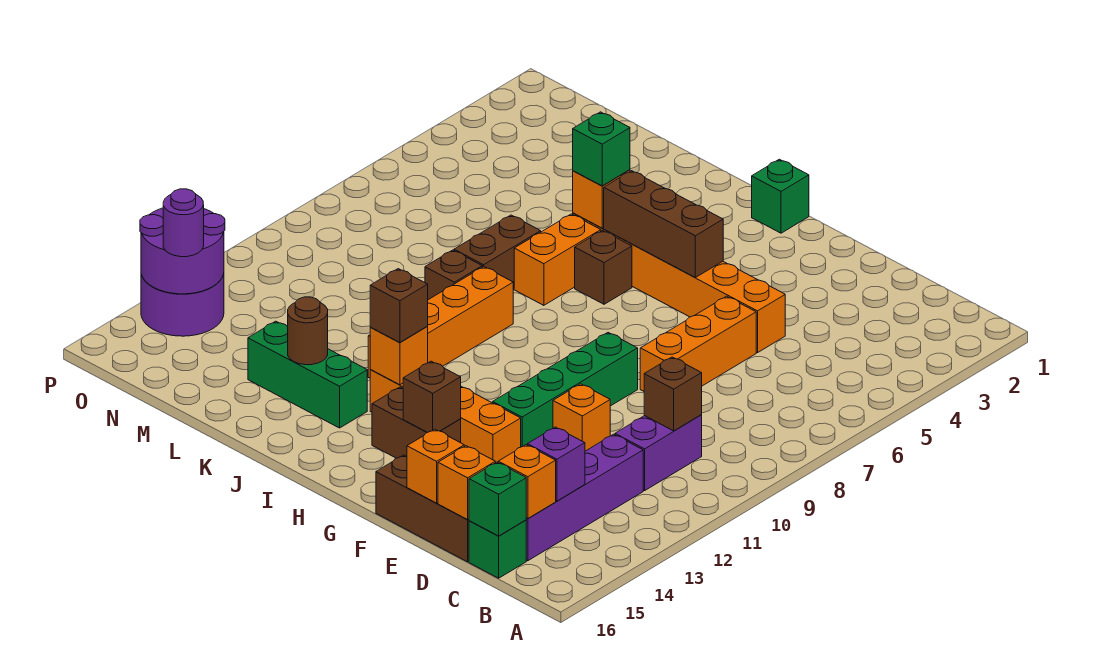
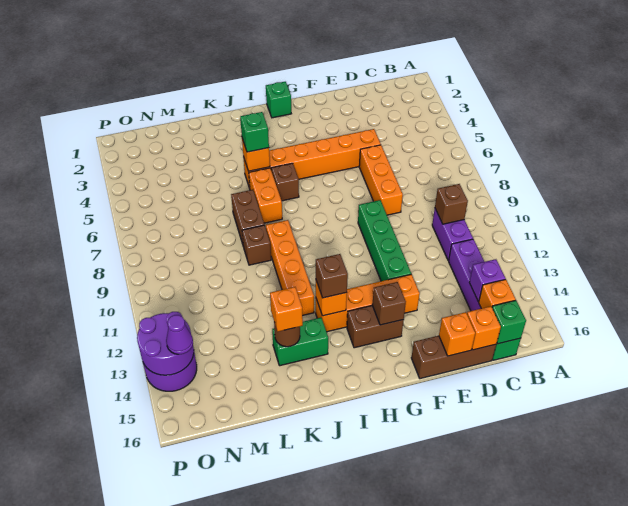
orange brick E11 level 1 -> orange brick K14 level 3
brown brick G5:I5 level 2 -> none
green brick J14:L14 level 1 -> green brick J14:K14 level 1
purple round brick O14 level 3 -> purple cone O14 level 3

